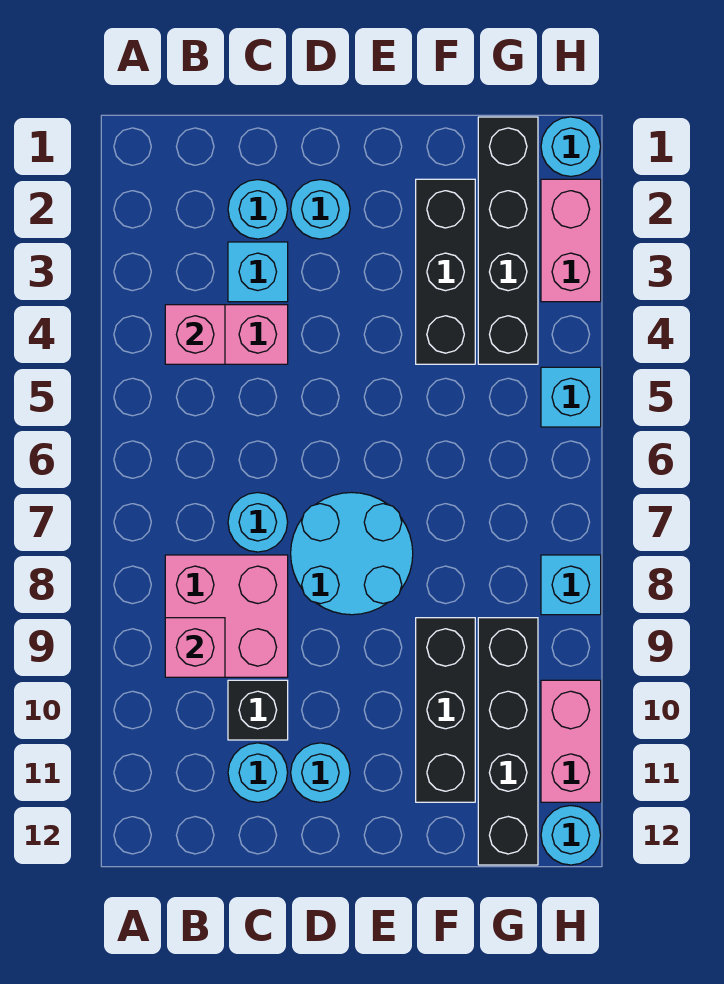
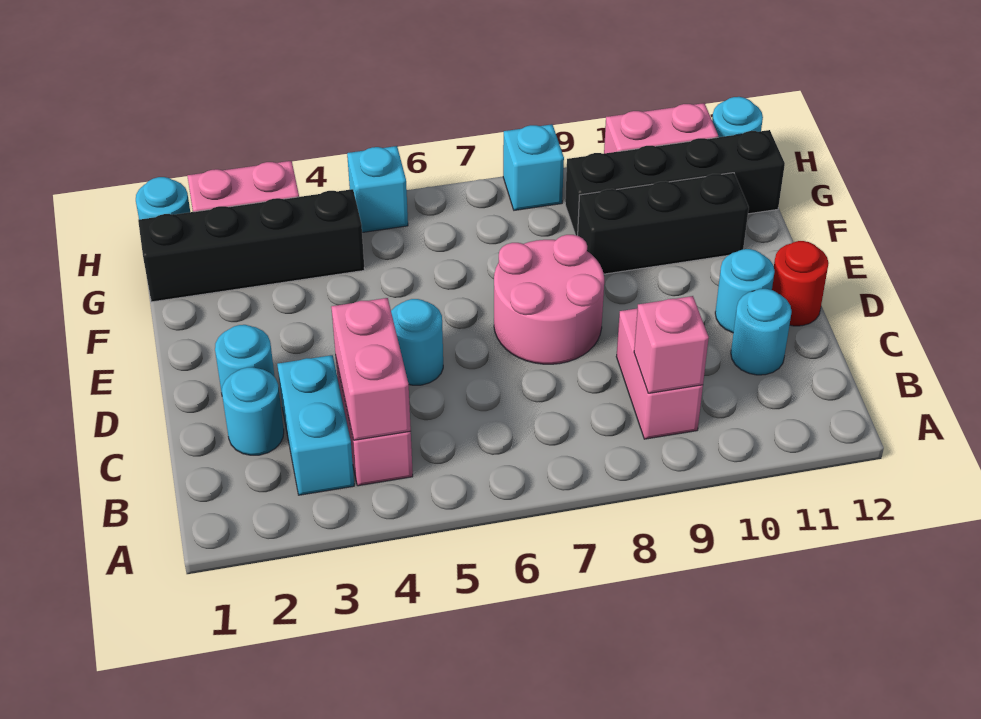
pink brick B4 level 2 -> pink brick B4:C4 level 2
pink brick B8:C9 level 1 -> pink brick B9:C9 level 1
cyan brick C3 level 1 -> cyan brick B3:C3 level 1
cyan round brick C7 level 1 -> cyan round brick D5 level 1
black brick C10 level 1 -> none
cyan round brick D7:E8 level 1 -> pink round brick D7:E8 level 1
none -> red round brick D12 level 1
black brick F2:F4 level 1 -> none

